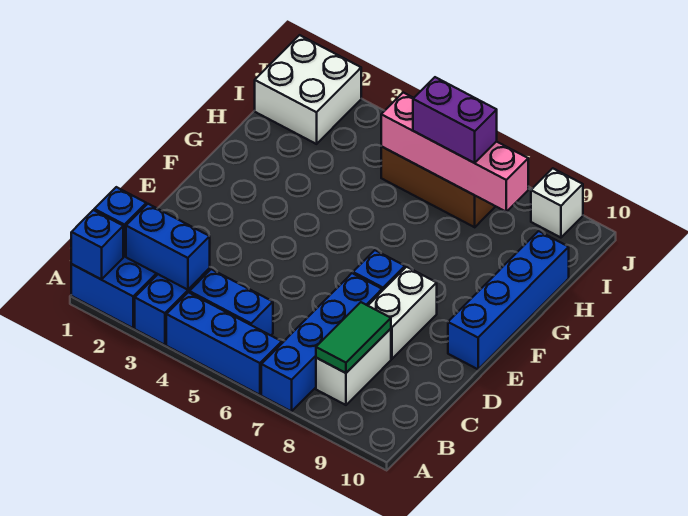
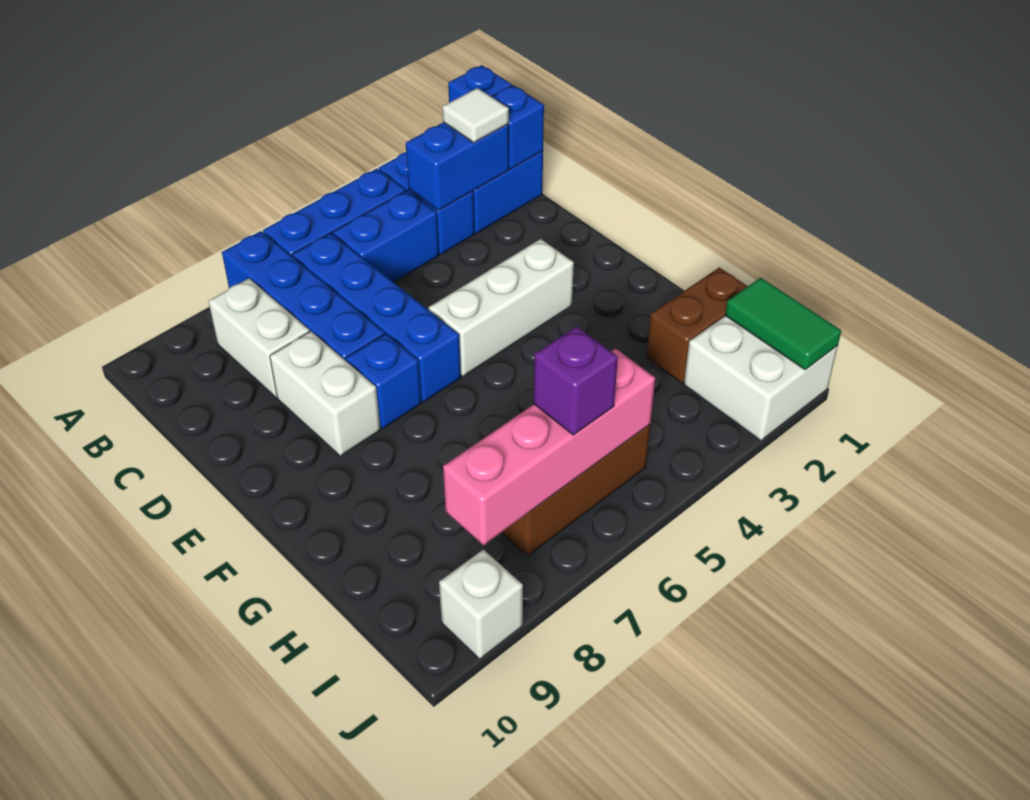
none -> white tile B2 level 3
green tile B8:C8 level 2 -> green tile I1:J1 level 2
none -> white brick E3:E5 level 1
blue brick E10:H10 level 1 -> blue brick B6:E6 level 1
none -> brown brick H1:H2 level 1
purple brick I6:I7 level 3 -> purple brick I6 level 3

